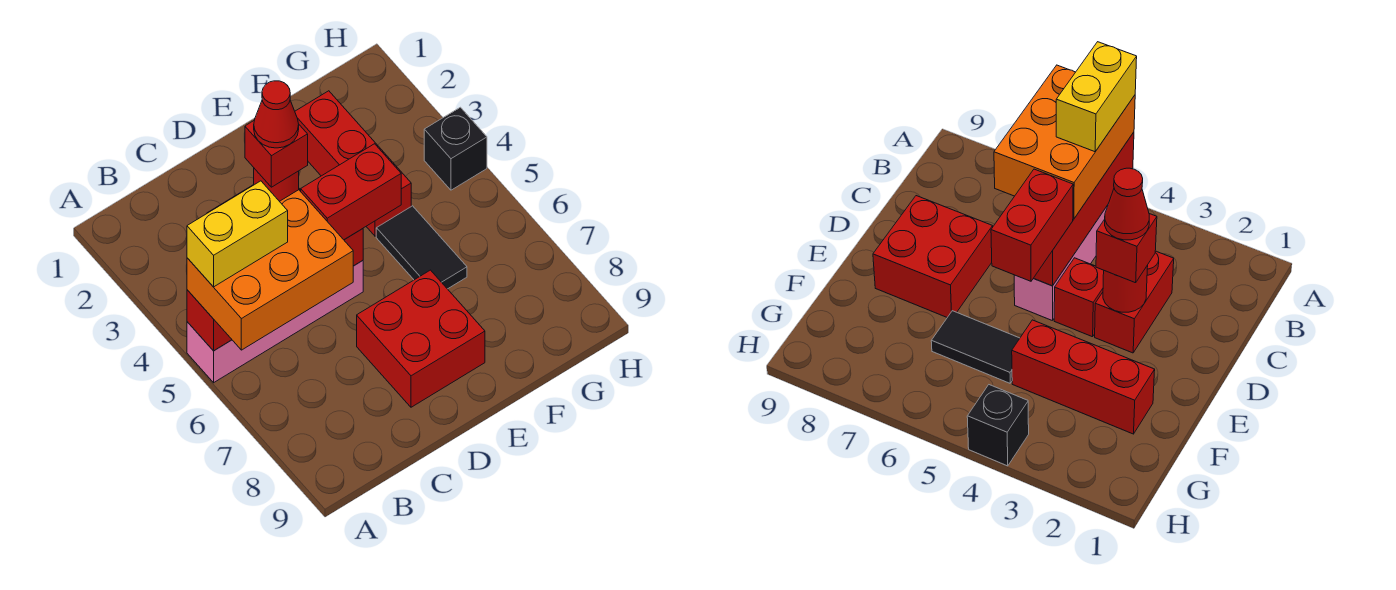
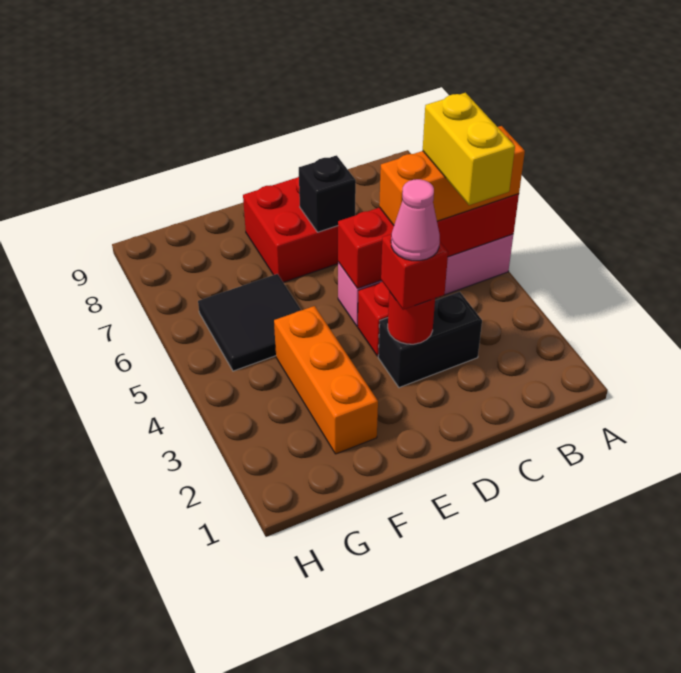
orange brick A5:C6 level 3 -> orange brick A5:C5 level 3
yellow brick A5:B5 level 4 -> yellow brick B4:B5 level 4
red brick C3:D3 level 1 -> black brick C3:D3 level 1
red cone D3 level 4 -> pink cone D3 level 4
red brick D5:E5 level 3 -> none
red brick F2:F4 level 1 -> orange brick F2:F4 level 1
black tile F5:F6 level 1 -> black tile F5:G6 level 1
black brick H4 level 1 -> black brick D7 level 2

